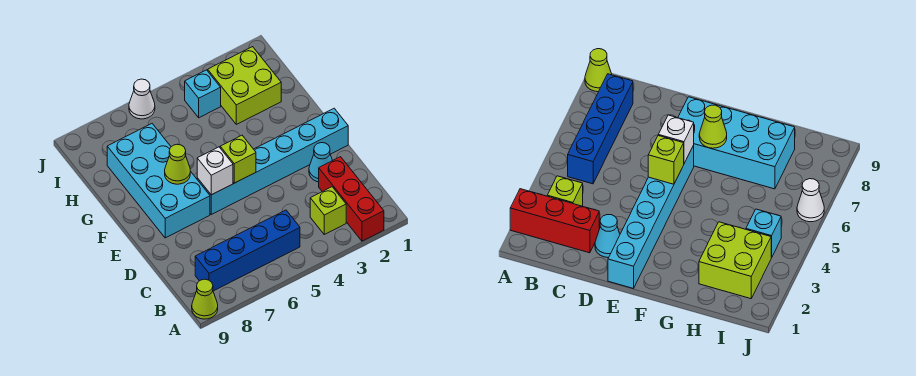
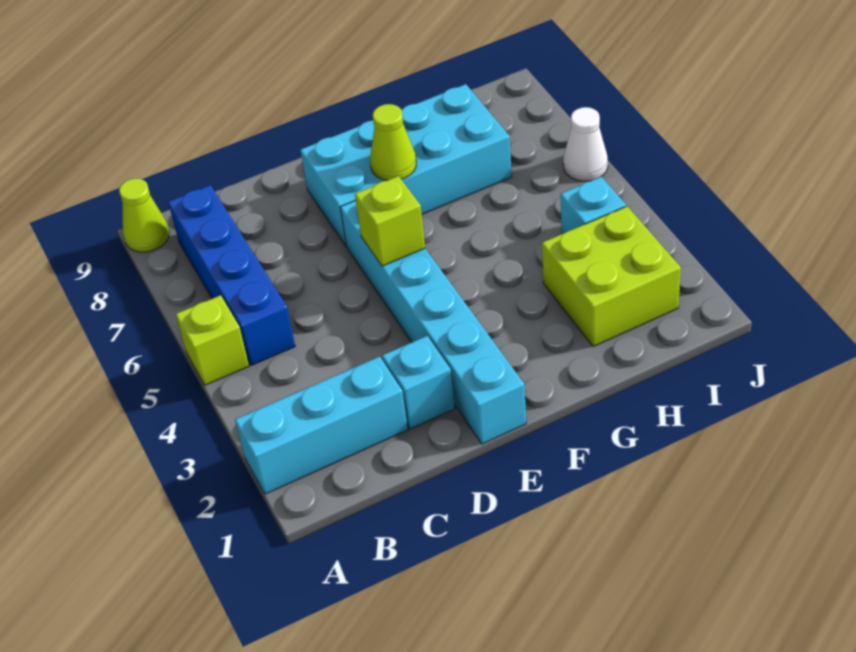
red brick A2:C2 level 1 -> cyan brick A2:C2 level 1
lime brick B3 level 1 -> lime brick A5 level 1
cyan cone D2 level 1 -> cyan brick D2 level 1
white brick E6 level 2 -> none

